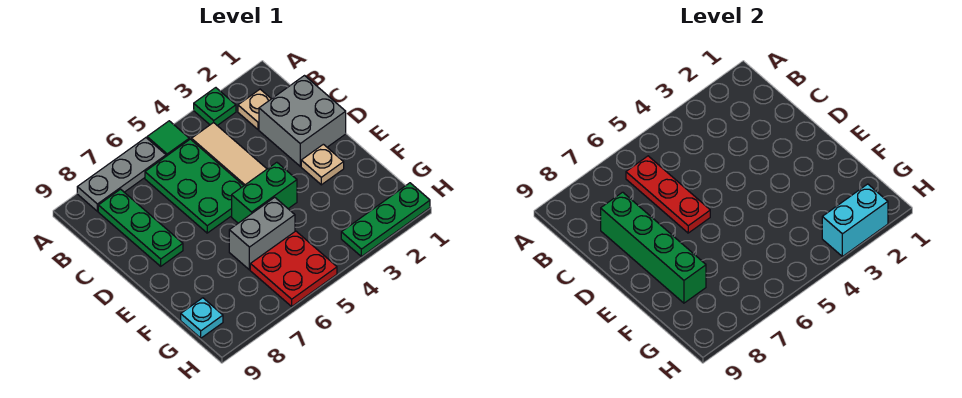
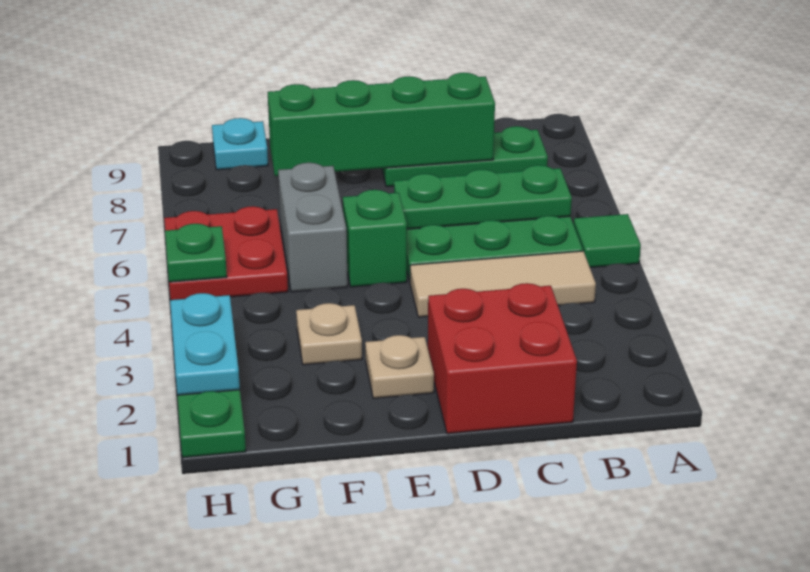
green plate A3 level 1 -> green plate H5 level 2
grey plate A6:A8 level 1 -> none
tan plate B2 level 1 -> tan plate F3 level 1
red plate B6:D6 level 2 -> green plate B6:D6 level 2
grey brick C1:D2 level 1 -> red brick C1:D2 level 1
green brick E4:E5 level 1 -> green brick E5 level 1
cyan brick H2:H3 level 2 -> cyan plate H2:H3 level 2

